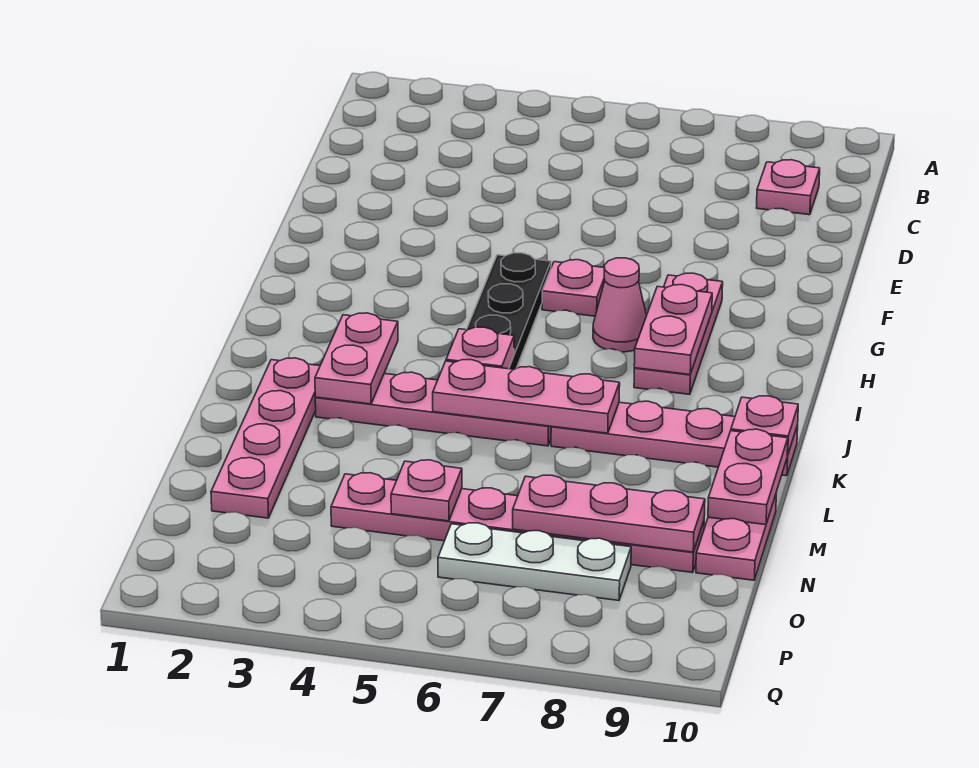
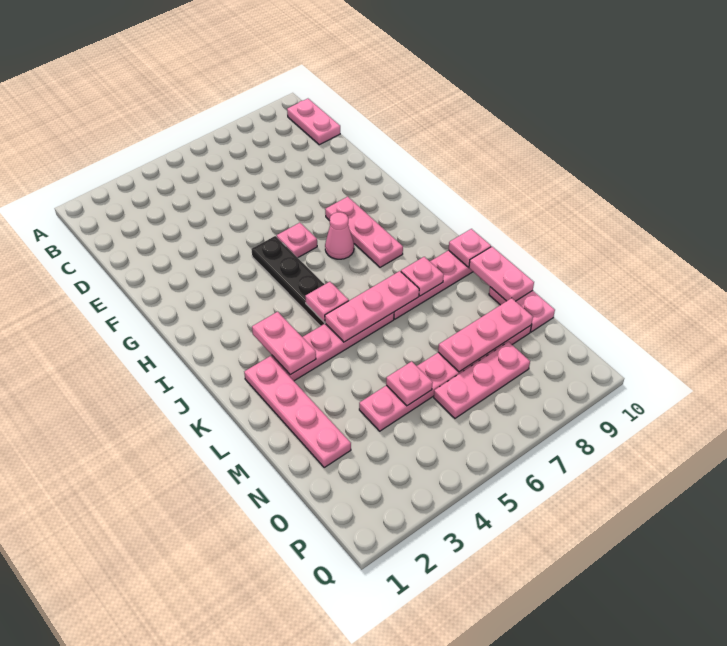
pink plate C9 level 1 -> pink plate K8 level 2
pink plate H8:I8 level 2 -> pink plate B10:C10 level 1
white plate O6:O8 level 1 -> pink plate O6:O8 level 1

